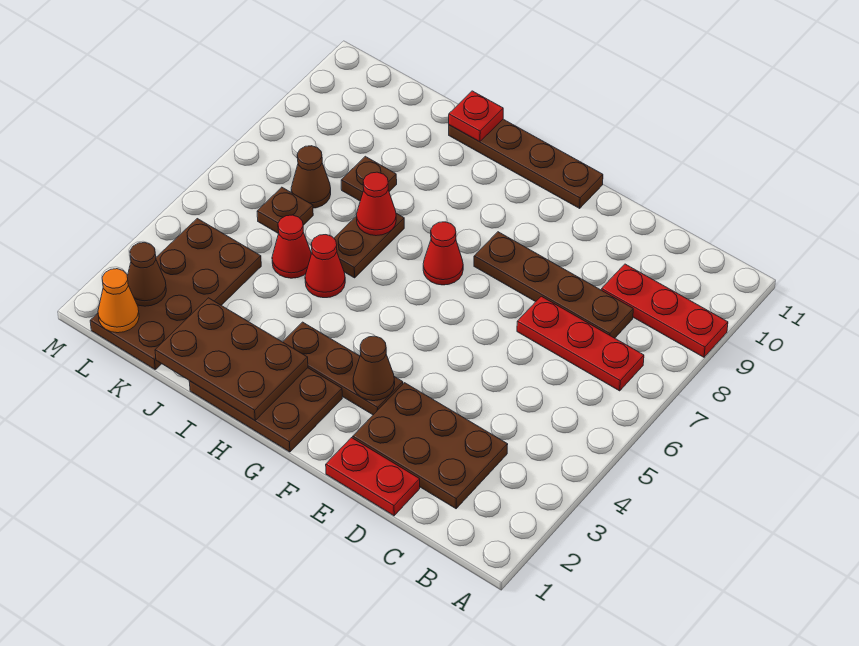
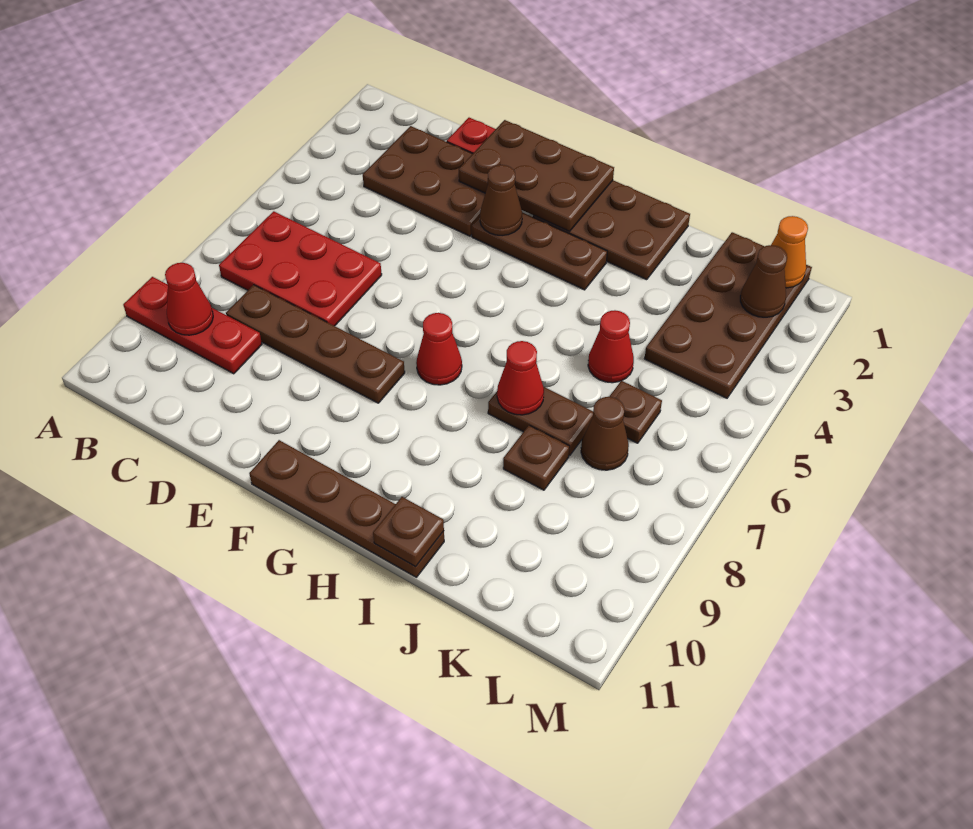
red plate B7:D7 level 1 -> red plate B6:D7 level 1
brown plate H1:J2 level 2 -> brown plate E1:G2 level 2
red cone I5 level 1 -> red cone B9 level 2
brown plate I6:I7 level 1 -> brown plate I7:J7 level 1
red plate I11 level 2 -> brown plate I11 level 2

